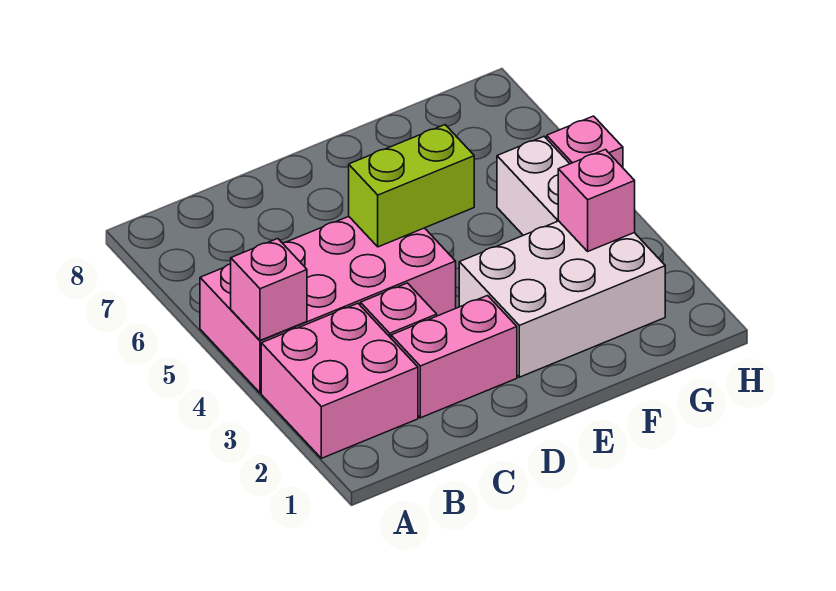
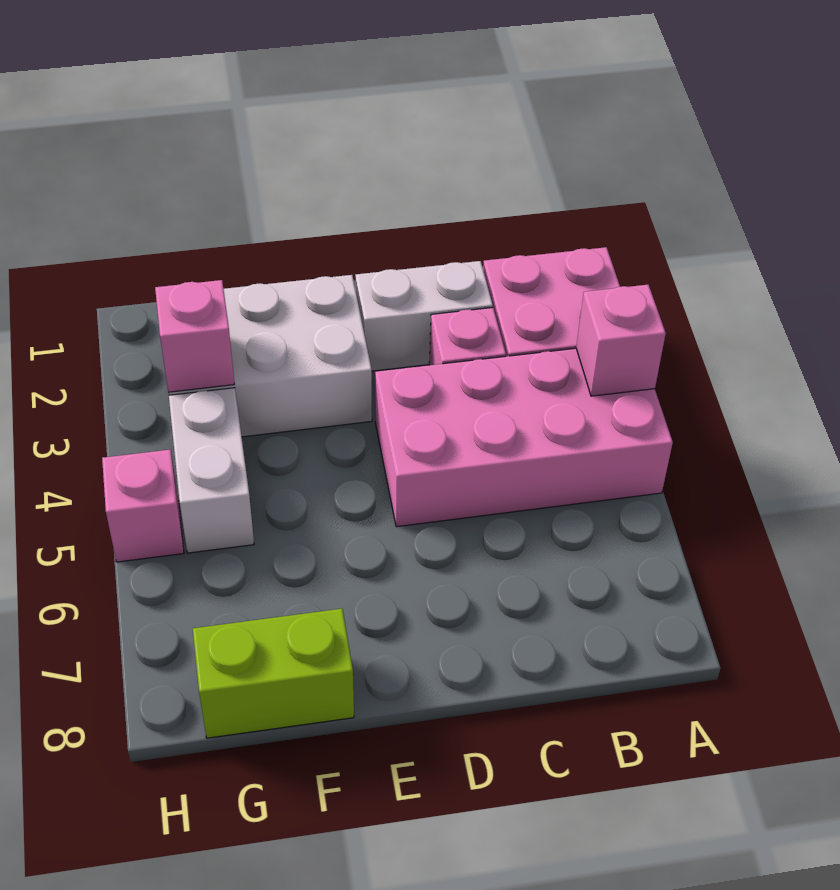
pink brick C2:D2 level 1 -> white brick C2:D2 level 1
lime brick D5:E5 level 2 -> lime brick F8:G8 level 1

